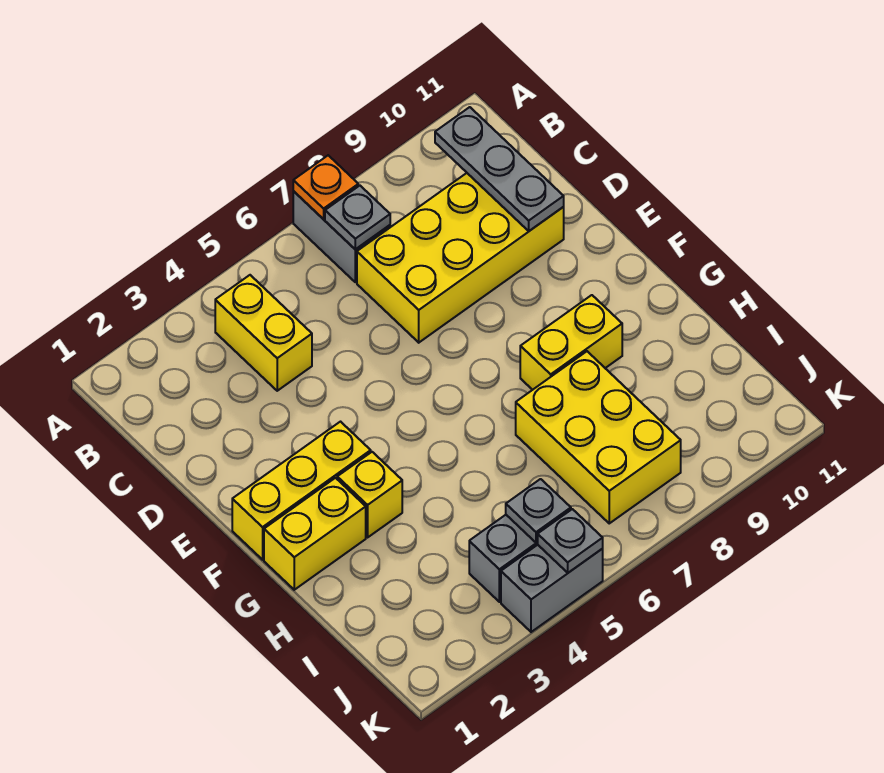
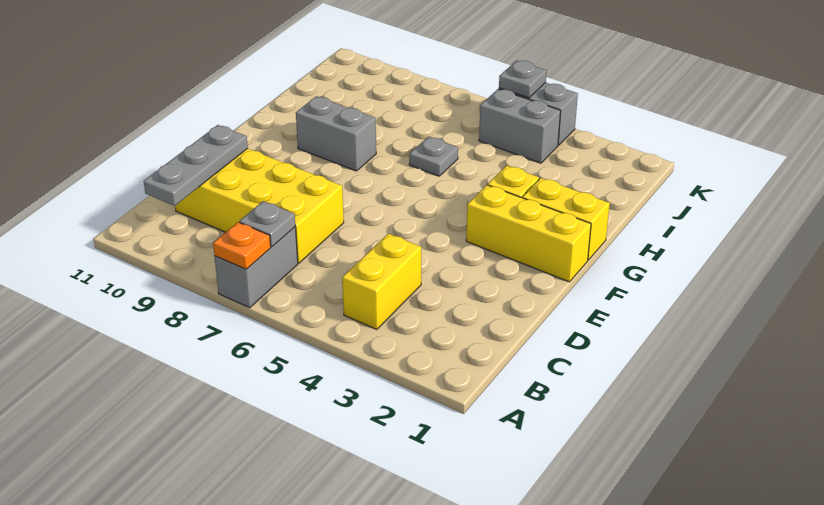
yellow brick G8:G9 level 1 -> grey brick G8:G9 level 1
yellow brick H7:J8 level 1 -> none
grey plate J5 level 2 -> grey plate H6 level 1

